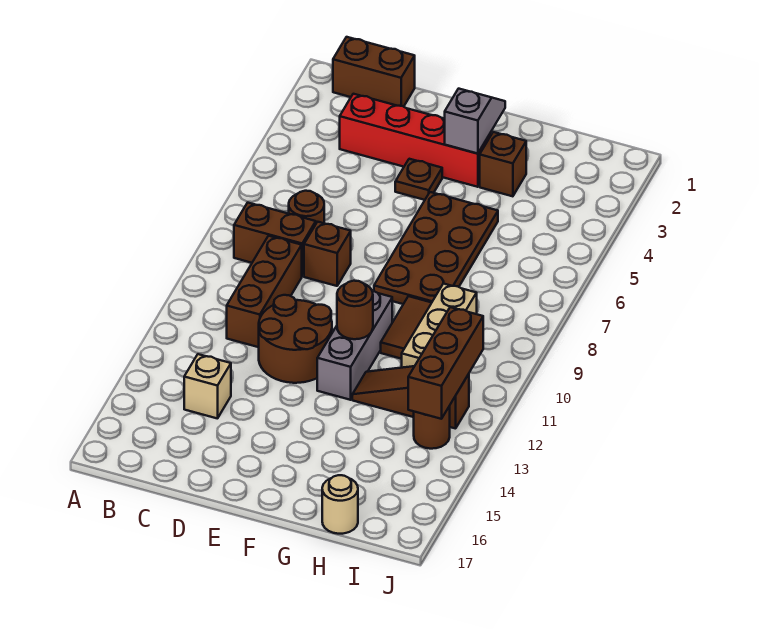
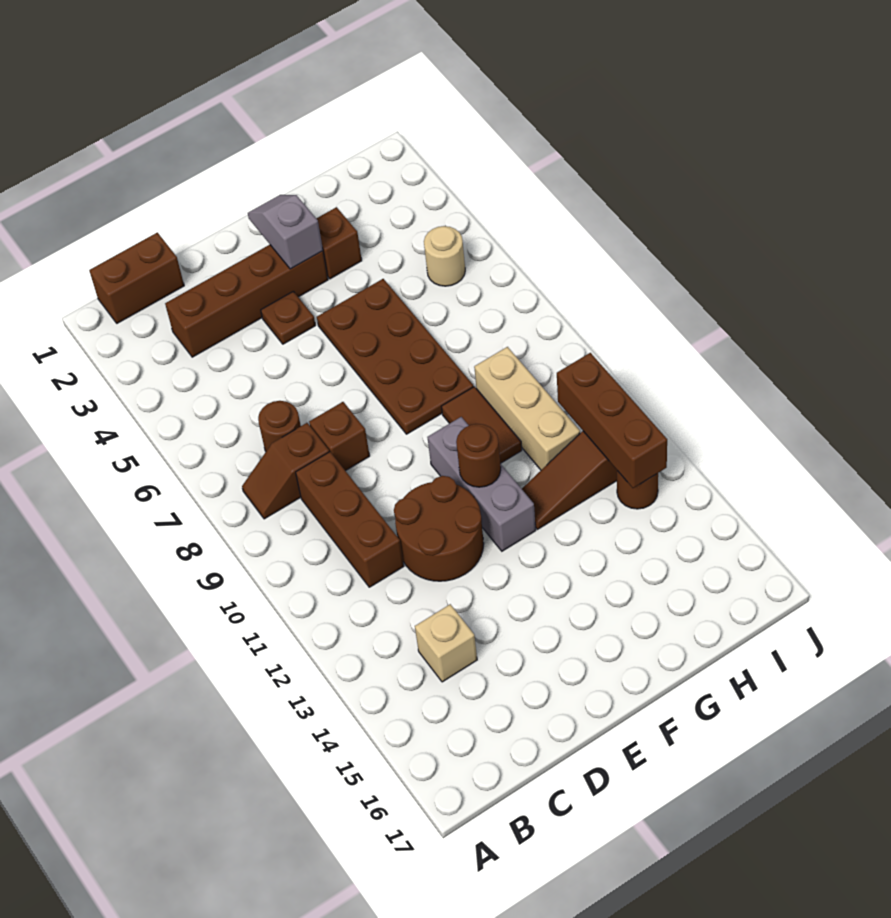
brown brick B8:C8 level 1 -> brown slope B8:C8 level 1 top C
red brick C3:F3 level 1 -> brown brick C3:F3 level 1
tan round brick H17 level 1 -> tan round brick I5 level 1

